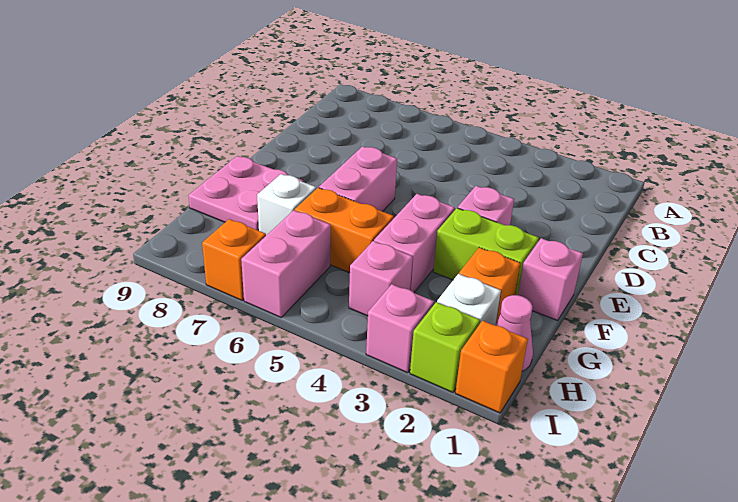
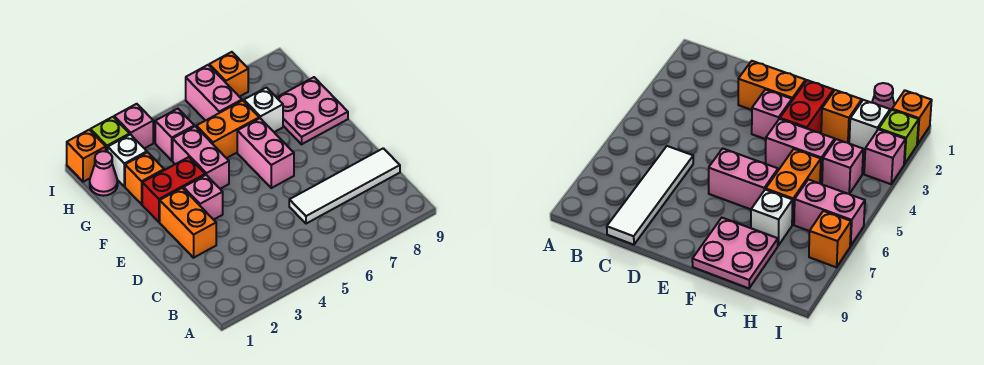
none -> white tile C6:C9 level 1
none -> orange brick D2:E2 level 1
pink brick F1 level 1 -> none
lime brick F2:F3 level 1 -> red brick F2:F3 level 1

